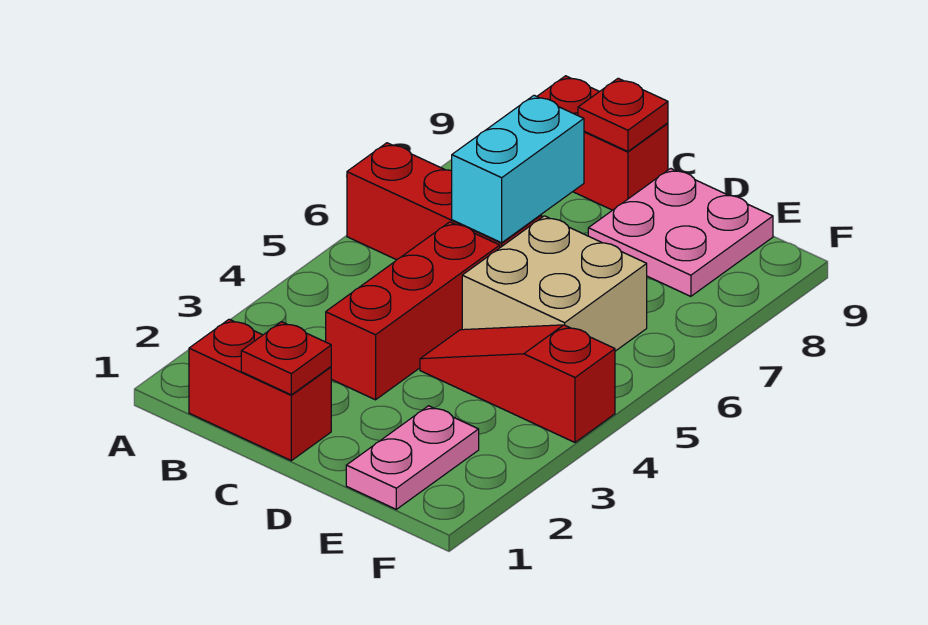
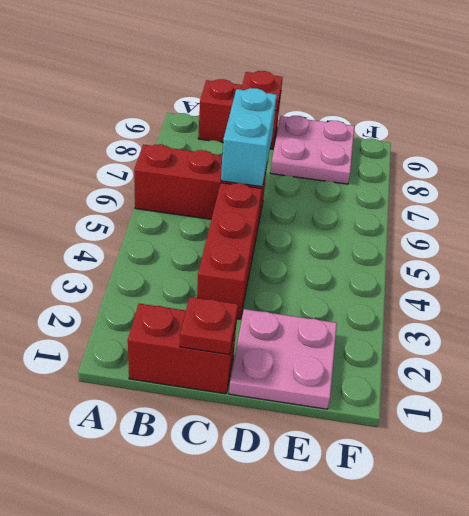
red slope D4:F4 level 1 top F -> none
tan brick D5:E6 level 1 -> none
pink plate E1:E2 level 1 -> pink plate D1:E2 level 1

